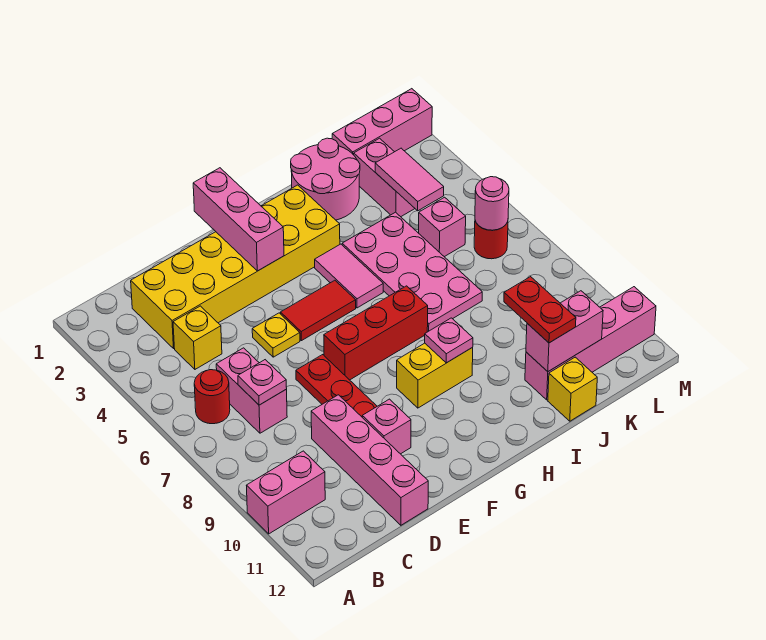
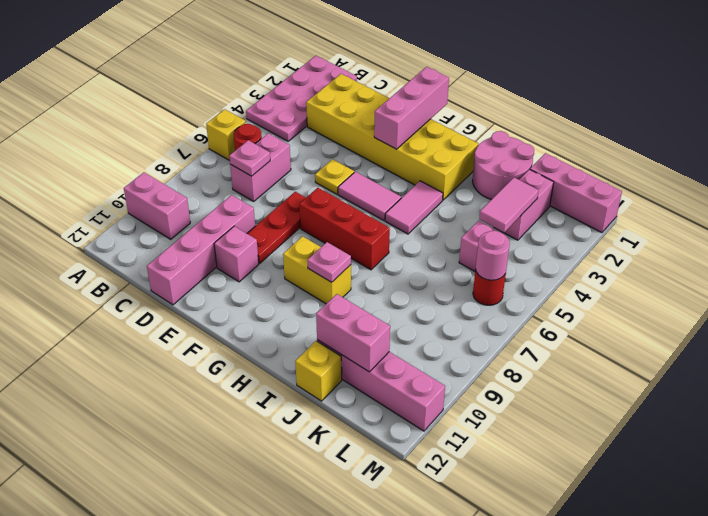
yellow brick C4 level 1 -> yellow brick A6 level 1
red tile F5:G5 level 1 -> pink tile F5:G5 level 1
pink plate I4:J7 level 1 -> pink plate A1:B4 level 1
red plate J10:J11 level 3 -> none

